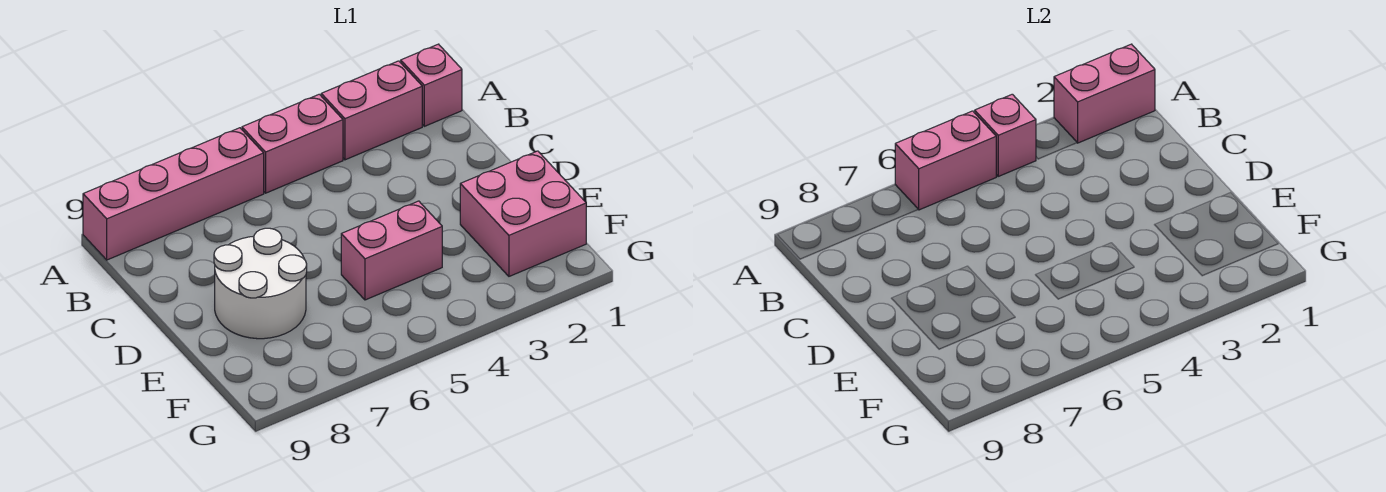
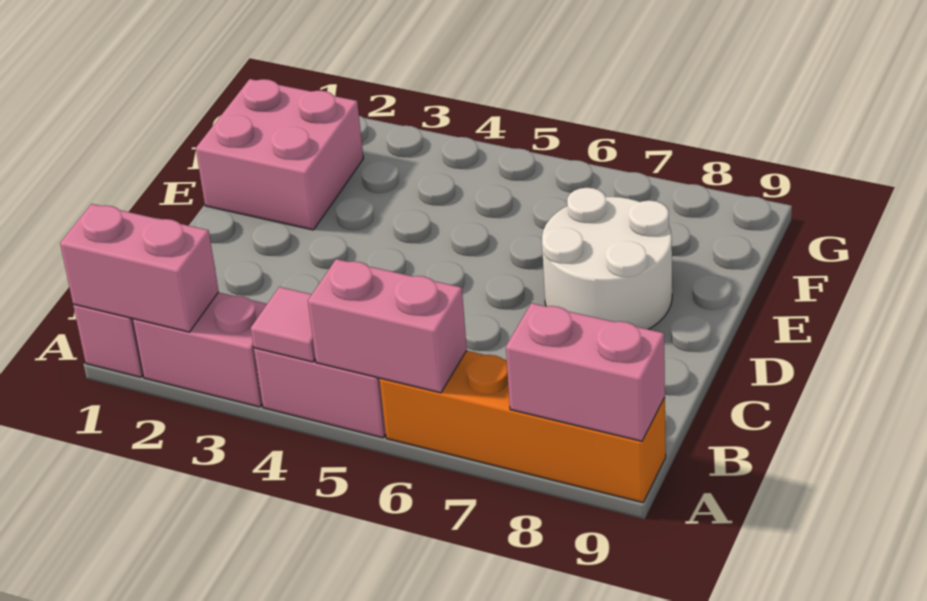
pink brick A4 level 2 -> pink tile A4 level 2
pink brick A6:A9 level 1 -> orange brick A6:A9 level 1
pink brick E4:E5 level 1 -> pink brick A8:A9 level 2

